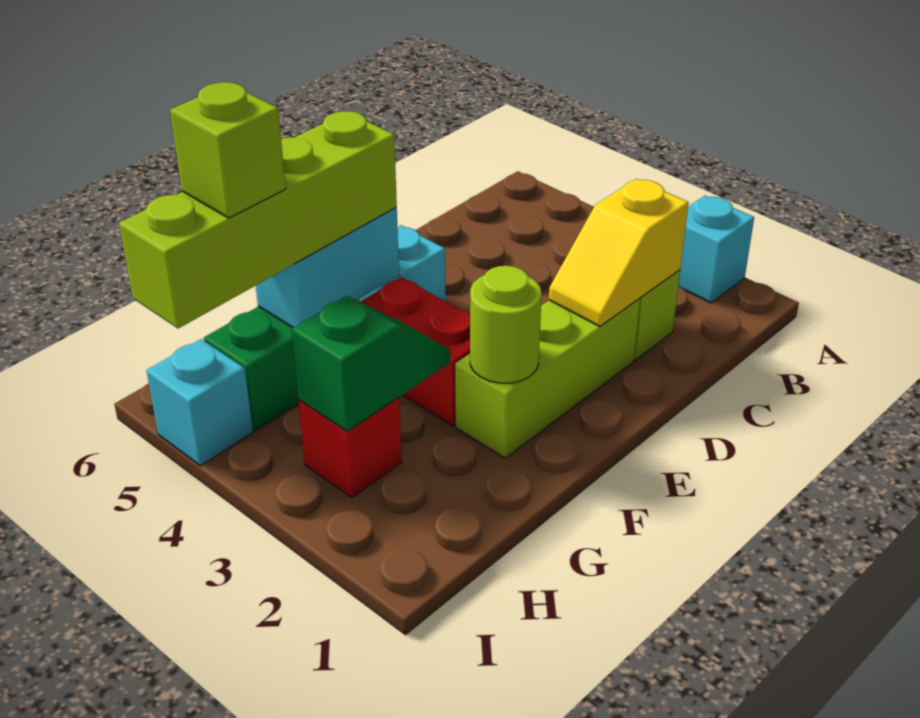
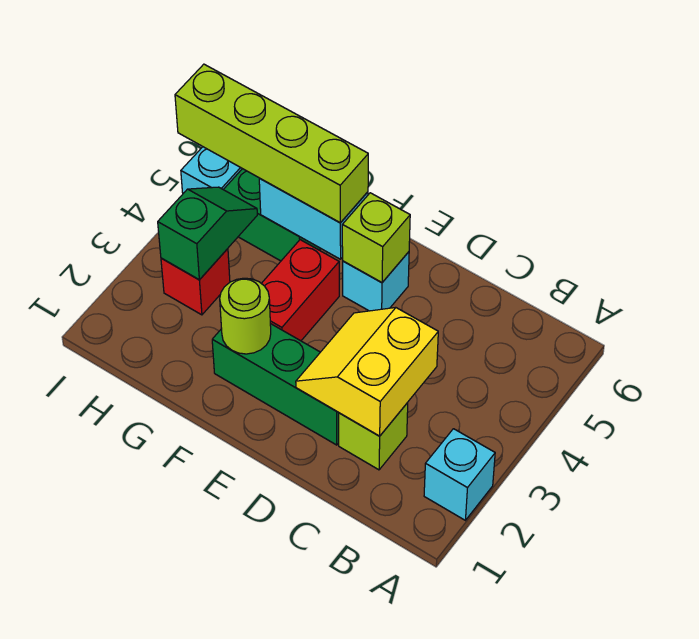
yellow slope C2:D2 level 2 top C -> yellow slope C2:D3 level 2 top C
lime brick D2:F2 level 1 -> green brick D2:F2 level 1
green slope G3:H3 level 2 top H -> green slope H3:H4 level 2 top 3
lime brick H5 level 4 -> lime brick E5 level 2

